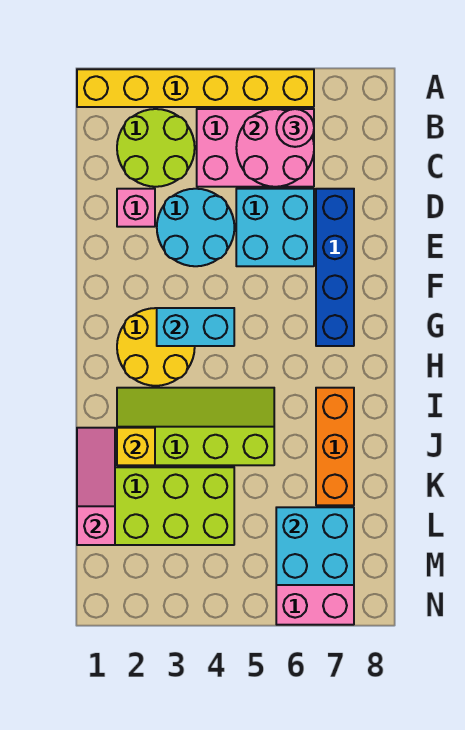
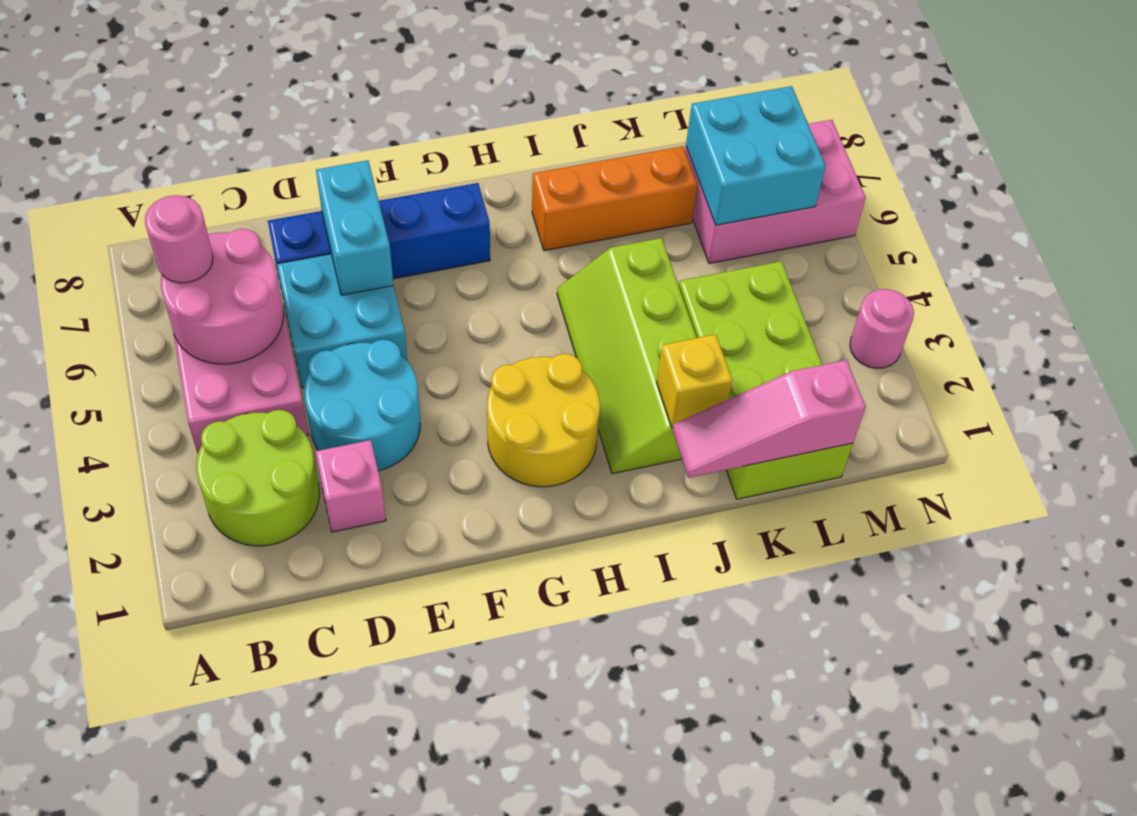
yellow brick A1:A6 level 1 -> none
cyan brick G3:G4 level 2 -> cyan brick E6:E7 level 2
none -> pink round brick N3 level 1

